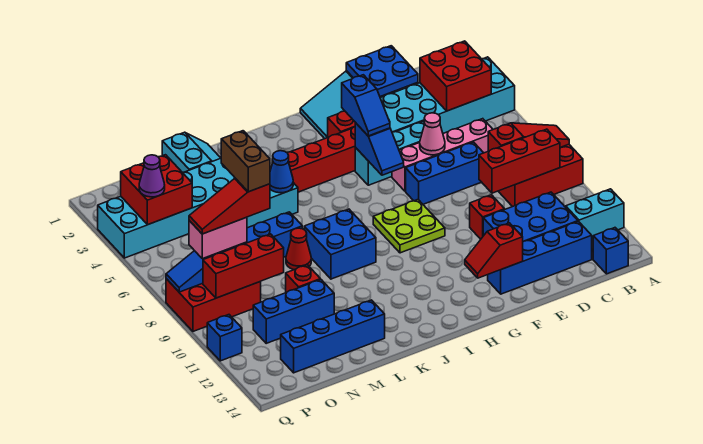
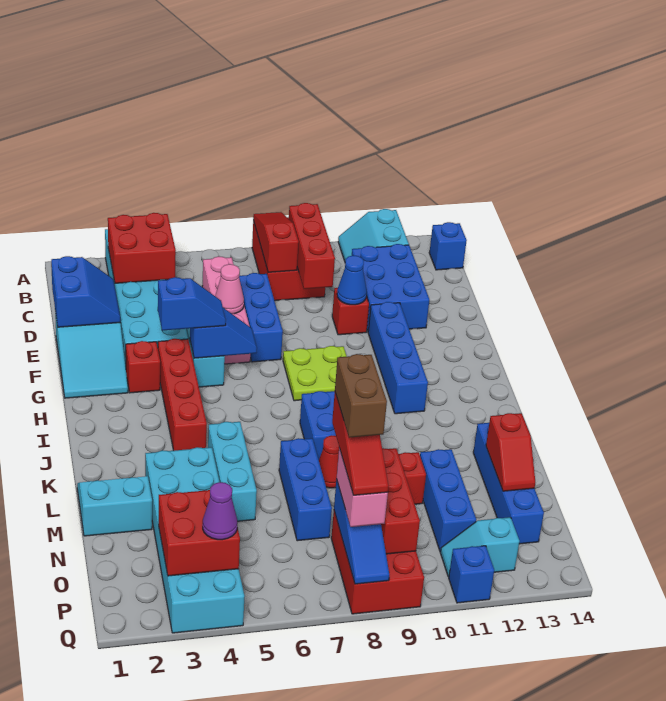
blue brick C13:F13 level 1 -> blue brick F11:I11 level 1
blue plate D1:E2 level 2 -> blue slope D1:E2 level 2 top 1
red slope F13:G13 level 2 top F -> red slope M13:N13 level 2 top M
blue cone K5 level 2 -> blue cone E10 level 2
brown brick N7:N8 level 5 -> brown brick N8:O8 level 5
none -> cyan slope P11:P12 level 1 top 12

